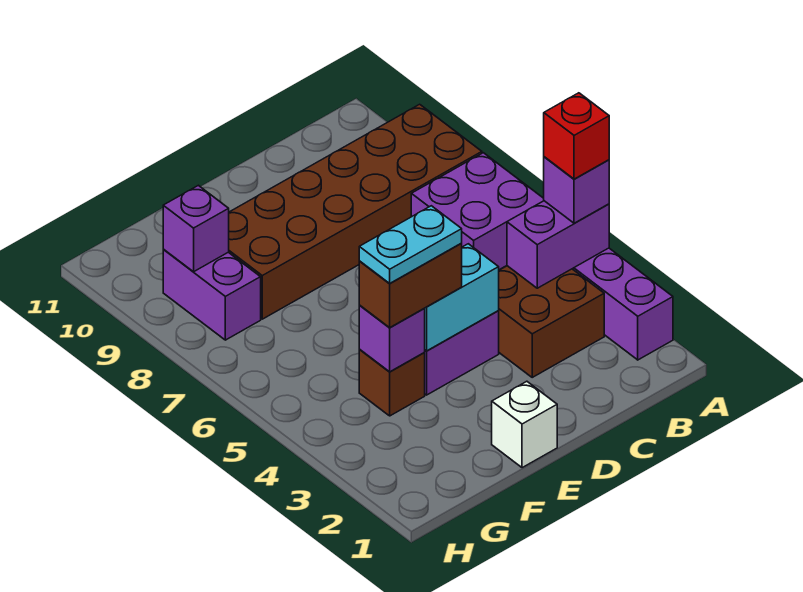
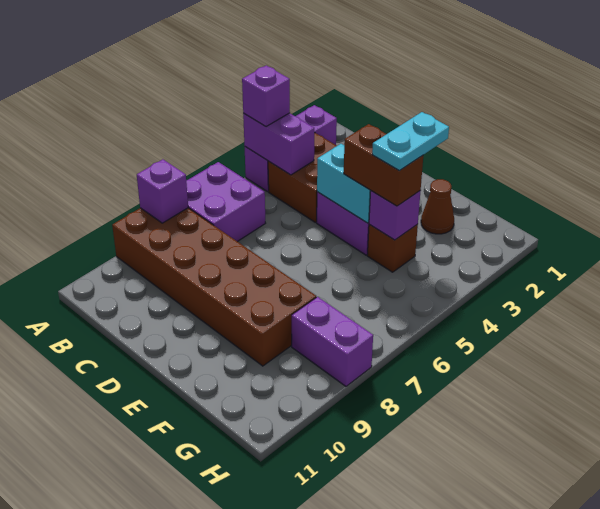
red brick A4 level 4 -> none
white brick E1 level 1 -> none
cyan plate E4:F4 level 4 -> cyan plate F3:F4 level 4
none -> brown cone F2 level 1
purple brick G8:G9 level 1 -> purple brick G8:H8 level 1
purple brick G9 level 2 -> purple brick A8 level 2

